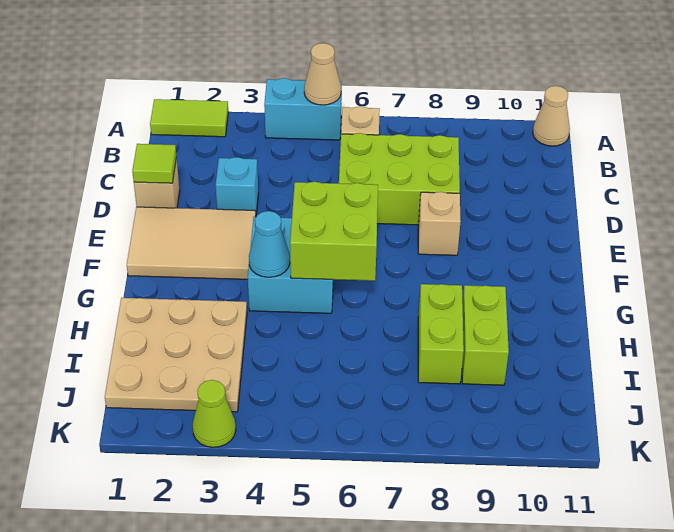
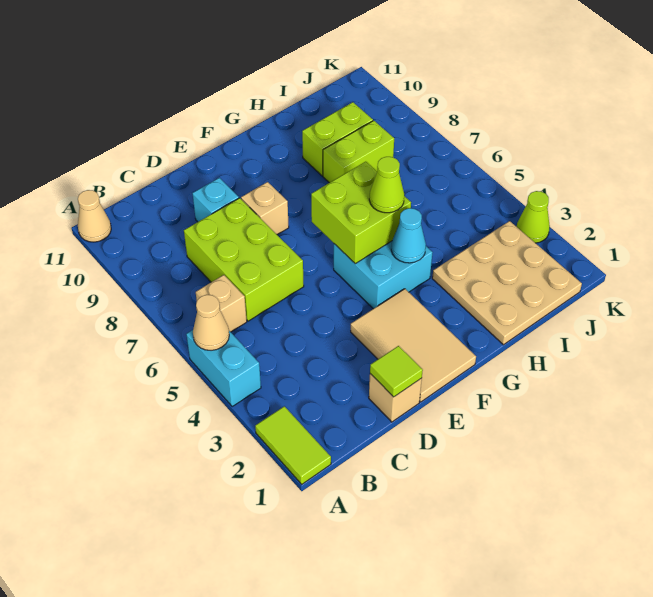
cyan brick D3 level 1 -> cyan brick D9 level 1
none -> lime cone G5 level 3

